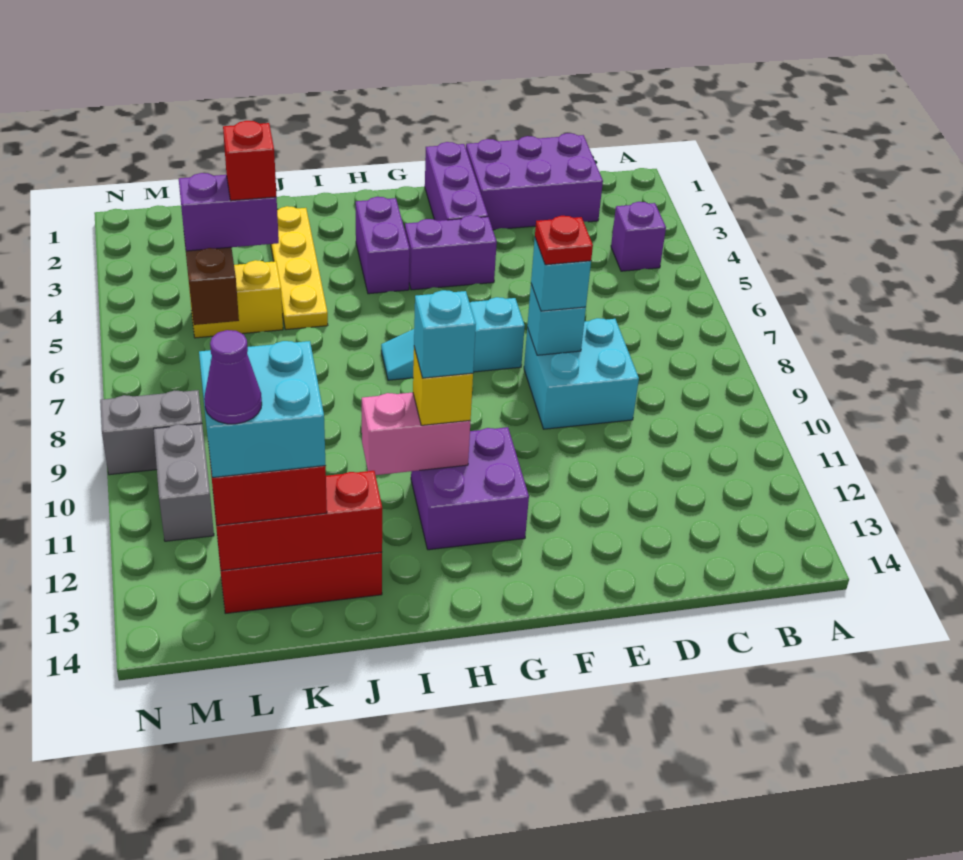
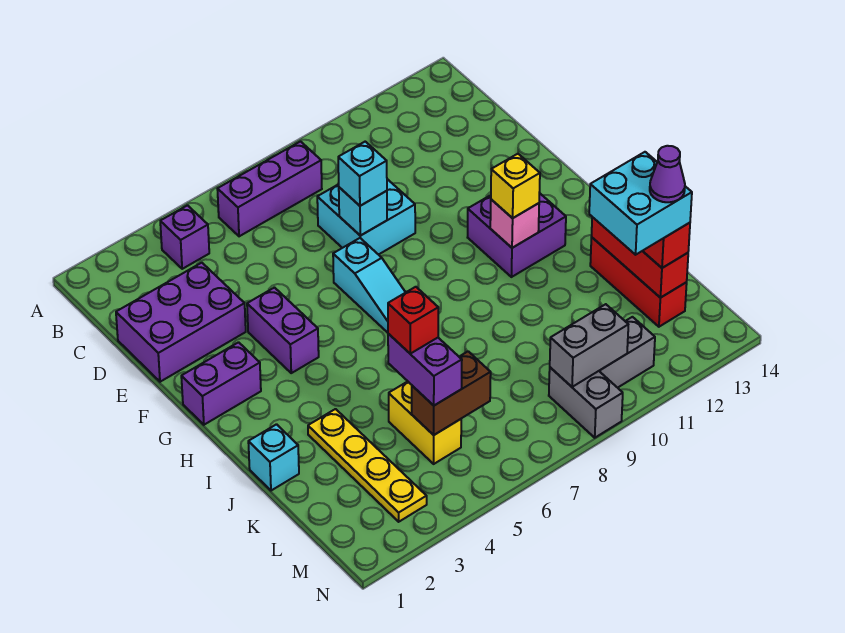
purple brick C1:E2 level 1 -> purple brick D1:E3 level 1
red plate E8 level 4 -> none
purple brick F1:F3 level 1 -> purple brick B6:B8 level 1
purple brick H3:H4 level 1 -> purple brick G1:G2 level 1
pink brick H11:I11 level 2 -> pink brick H11 level 2
cyan brick H11 level 4 -> cyan brick J1 level 1
yellow plate J2:J5 level 1 -> yellow plate J3:M3 level 1
none -> grey brick M9:M10 level 2

